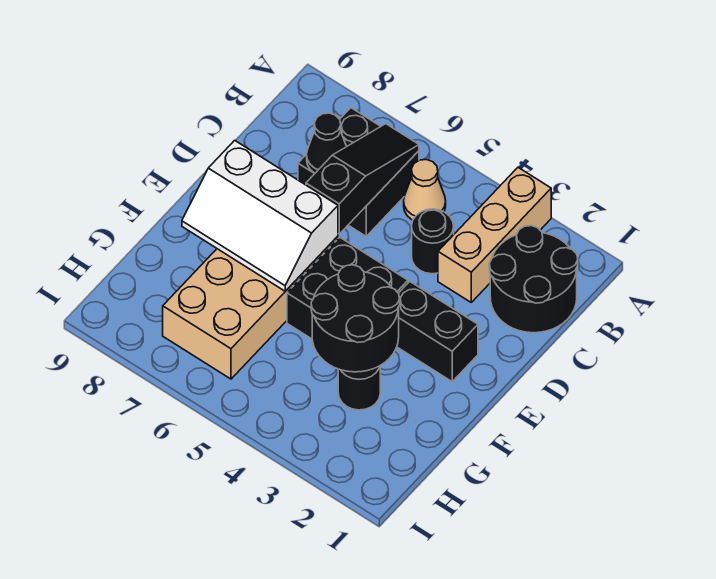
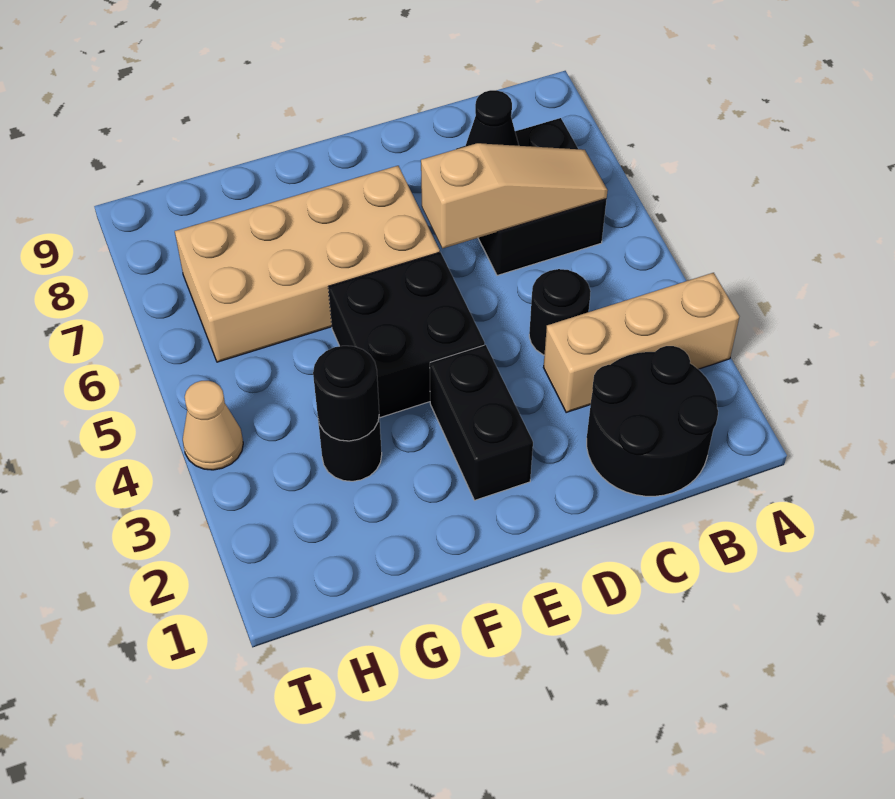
tan cone B5 level 1 -> tan cone I4 level 1
black slope B6:D6 level 2 top D -> tan slope B6:D6 level 2 top D
white slope E6:F8 level 2 top E -> none
black round brick F3:G4 level 2 -> black round brick G3 level 2

